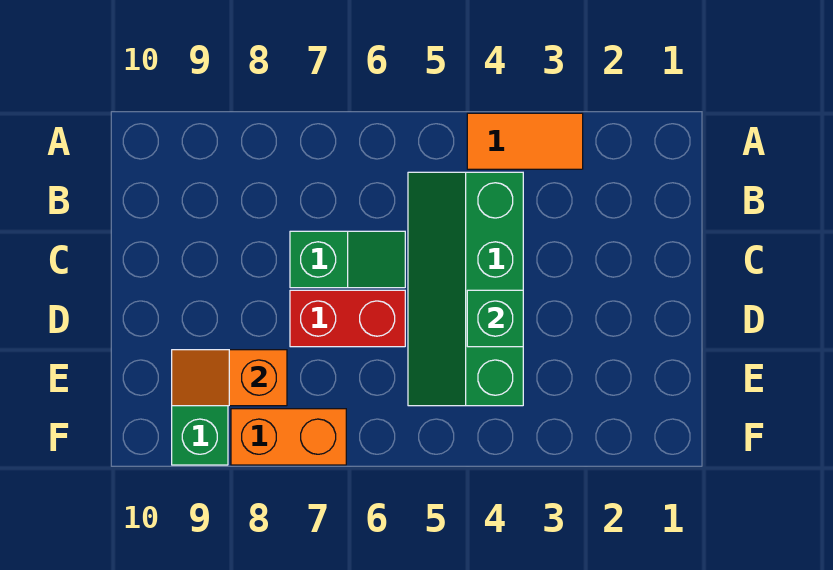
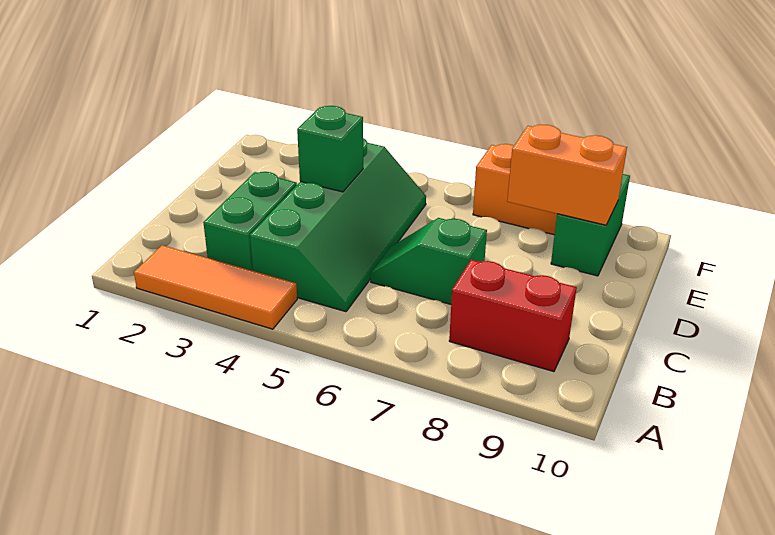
orange tile A3:A4 level 1 -> orange tile A2:A4 level 1
none -> green brick B3:C3 level 1
red brick D6:D7 level 1 -> red brick B8:B9 level 1
orange slope E8:E9 level 2 top 8 -> orange brick E8:E9 level 2

